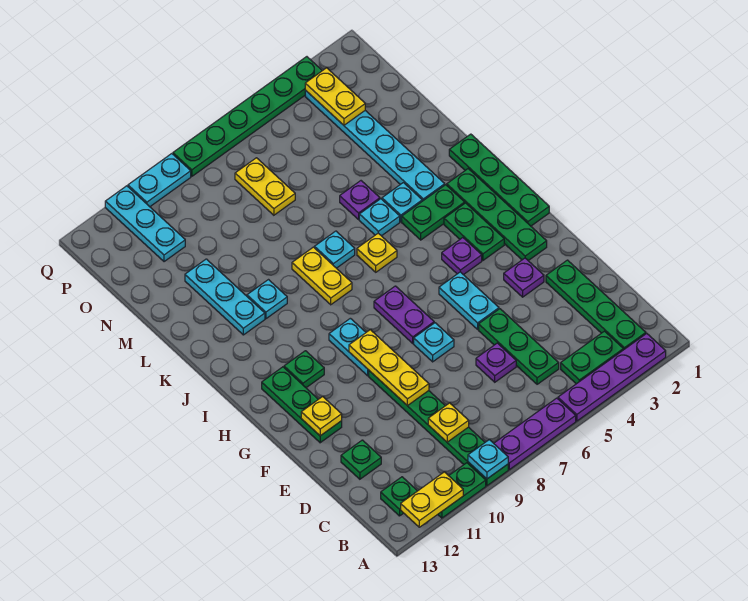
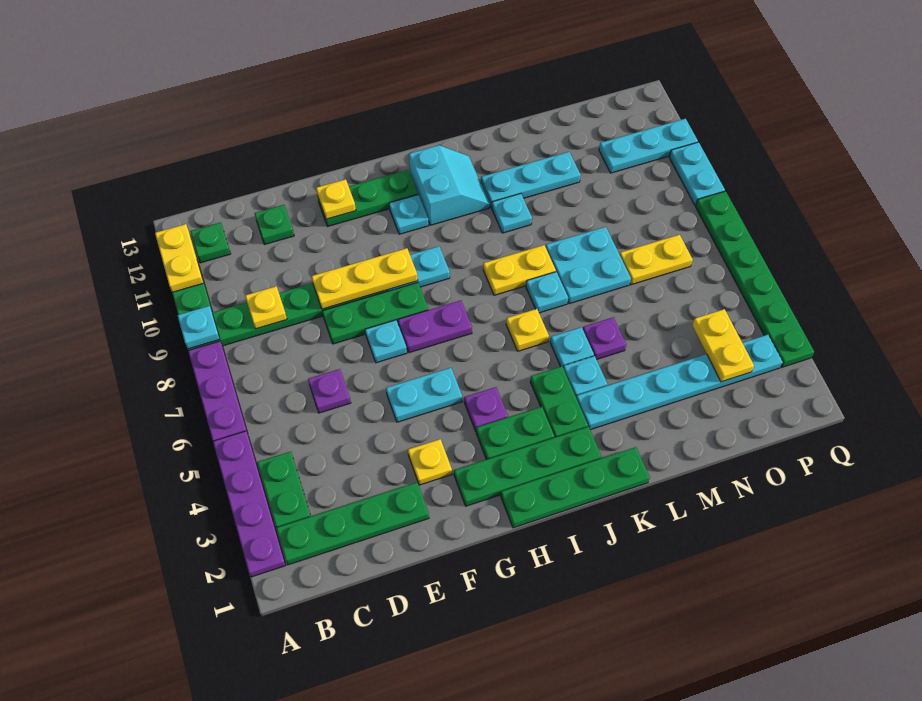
green plate C5:E5 level 1 -> green plate E8:G8 level 1
purple plate F3 level 1 -> yellow plate F3 level 1
green plate H11 level 1 -> cyan plate H11 level 1
none -> cyan slope I11:J12 level 1 top I
none -> cyan plate L7:M8 level 1
yellow plate O3:P3 level 2 -> yellow plate O3:O4 level 2

